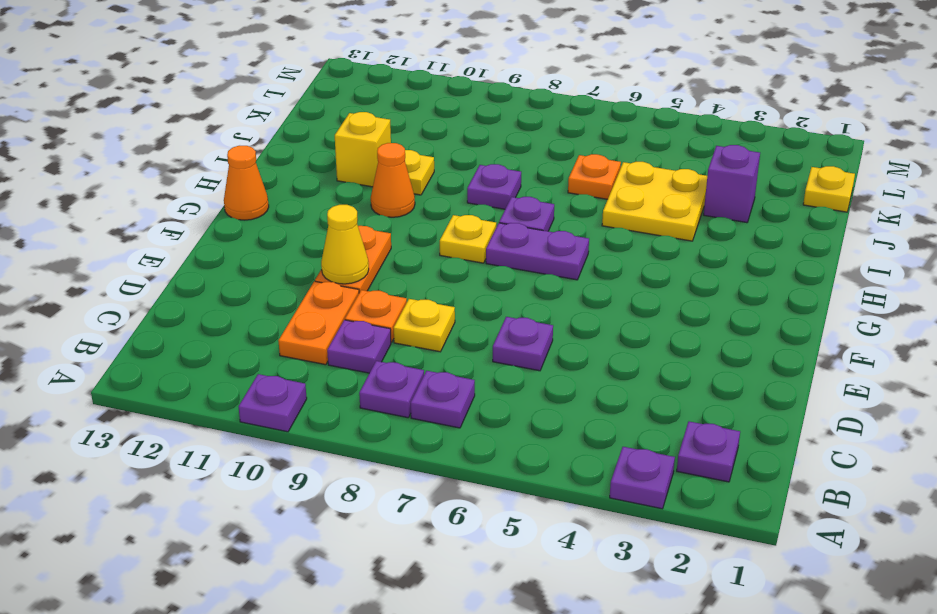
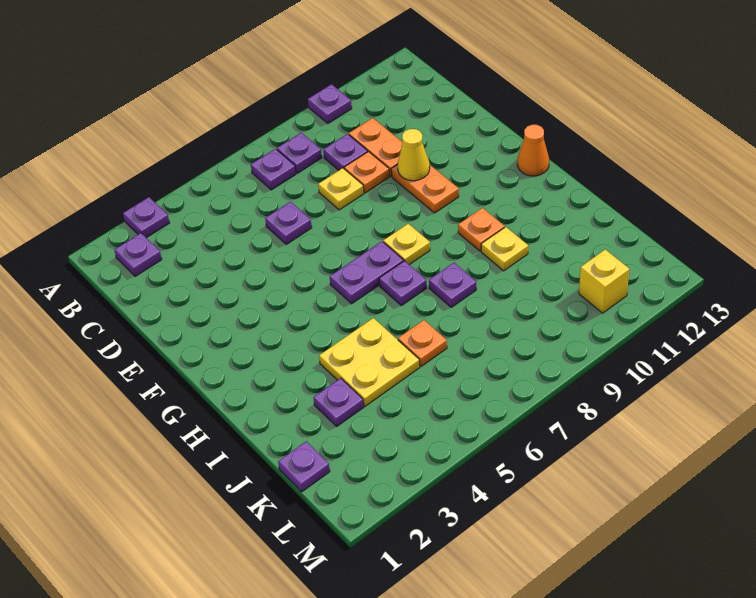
orange cone H10 level 1 -> orange plate H10 level 1
yellow brick I11 level 1 -> yellow brick L11 level 1
purple brick J3 level 1 -> purple plate J3 level 1
yellow plate K1 level 1 -> purple plate K1 level 1

